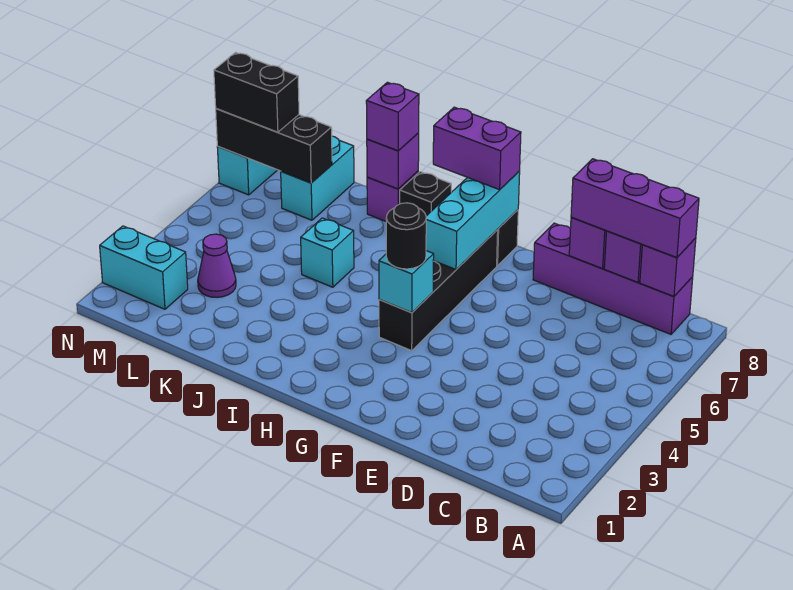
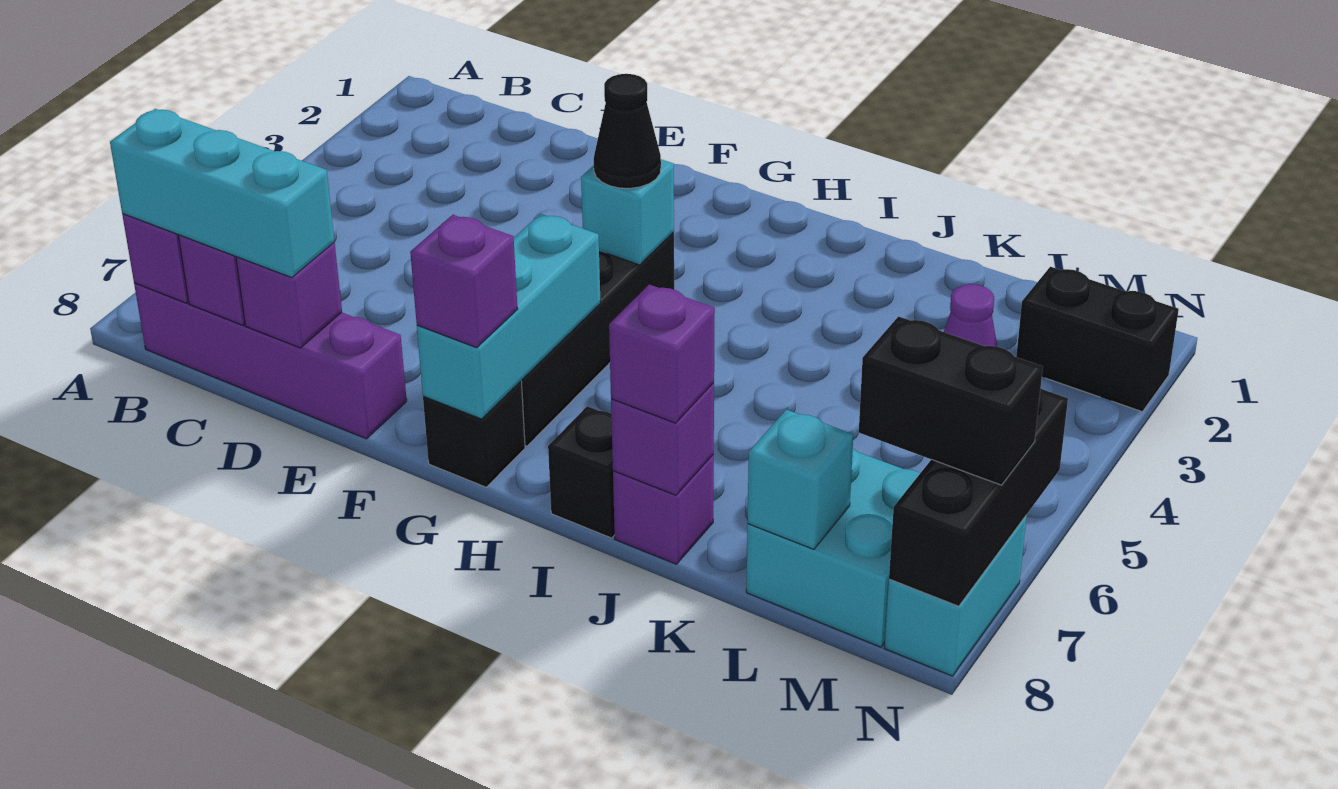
purple brick B8:D8 level 3 -> cyan brick B8:D8 level 3
black round brick G4 level 3 -> black cone G4 level 3
purple brick G8:H8 level 3 -> purple brick G8 level 3
cyan brick J5 level 1 -> cyan brick L8 level 2
cyan brick L7:L8 level 1 -> cyan brick L7:M8 level 1
black brick L7:N7 level 2 -> black brick N6:N8 level 2
cyan brick M2:N2 level 1 -> black brick M2:N2 level 1

